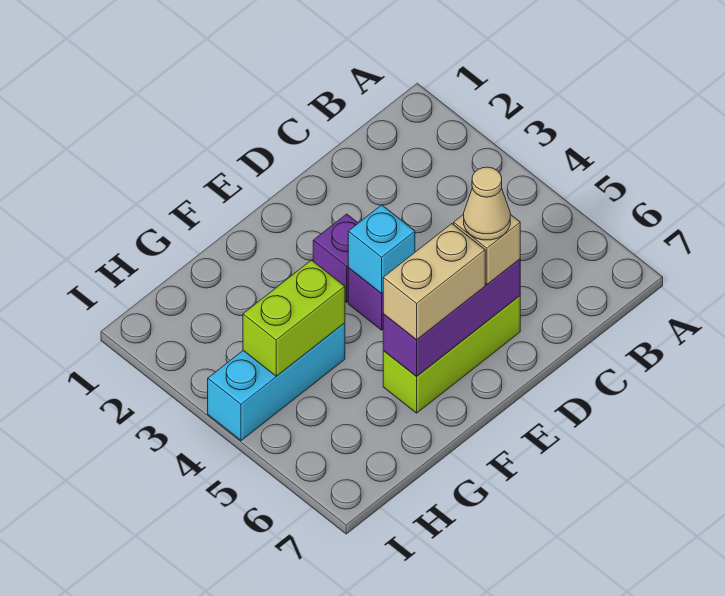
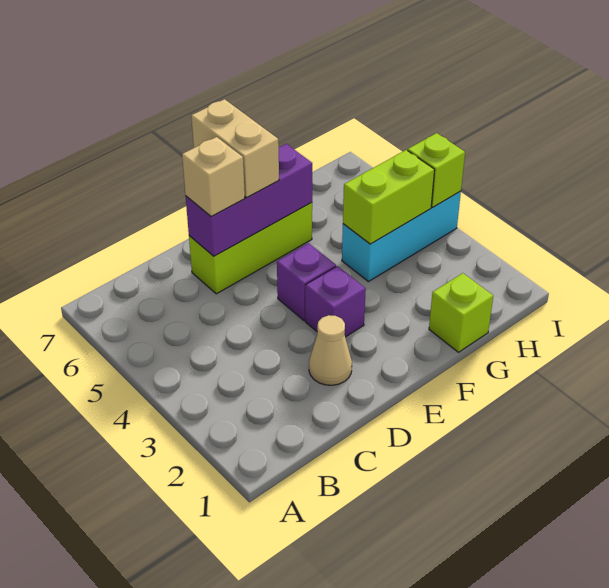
tan cone D6 level 4 -> tan cone D2 level 1
cyan brick E4 level 2 -> none
tan brick E6:F6 level 3 -> tan brick E6:E7 level 3
none -> lime brick G1 level 1
none -> lime brick I4 level 2

